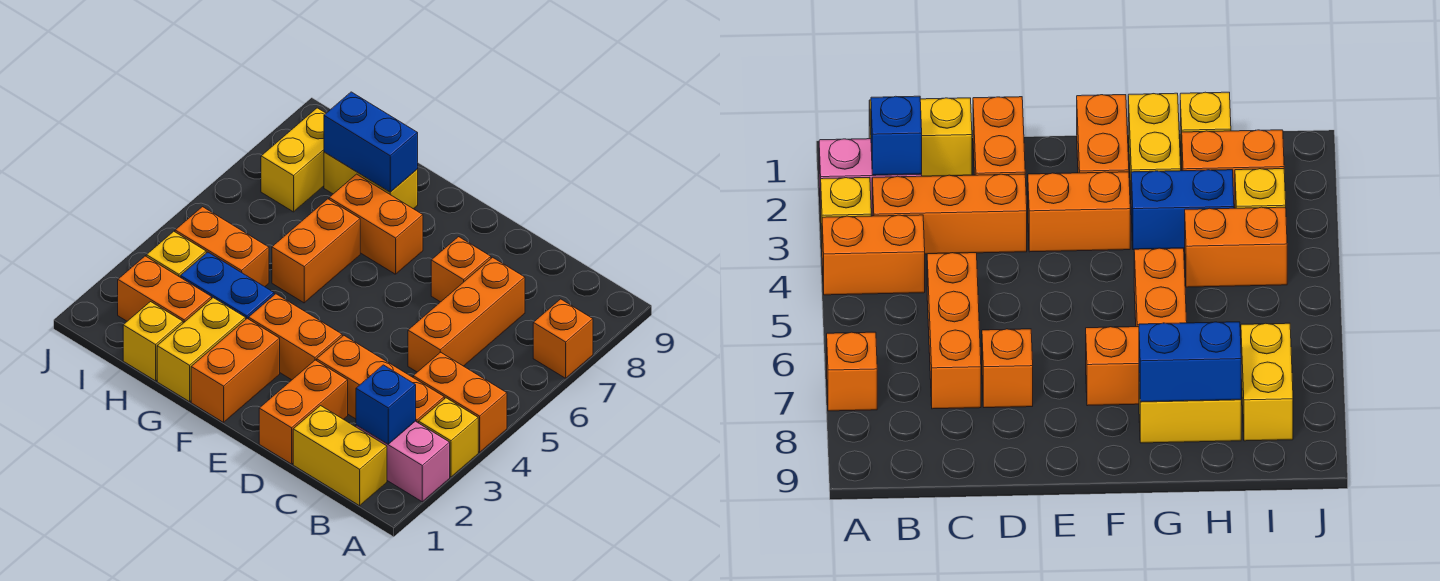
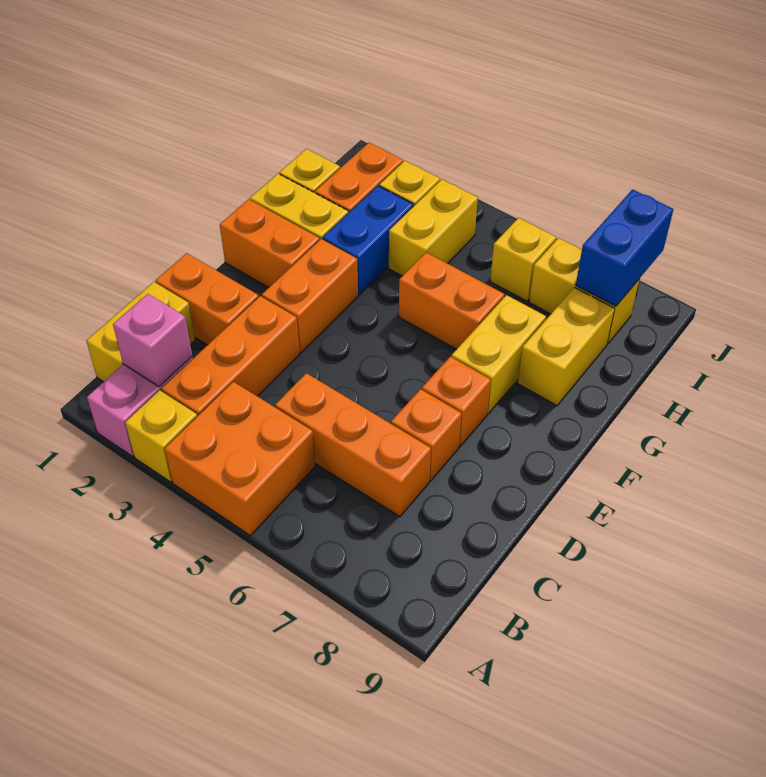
orange brick A4:B4 level 1 -> orange brick A4:B5 level 1
orange brick A7 level 1 -> orange brick E7 level 1
blue brick B2 level 2 -> pink brick B2 level 2
orange brick F7:G7 level 1 -> yellow brick F7:G7 level 1
blue brick G8:H8 level 2 -> blue brick I8:J8 level 2
orange brick H4:I4 level 1 -> yellow brick H4:I4 level 1
none -> yellow brick I6 level 1

